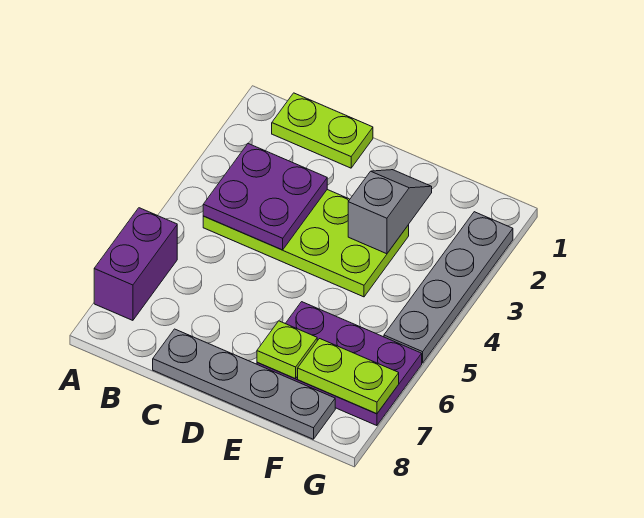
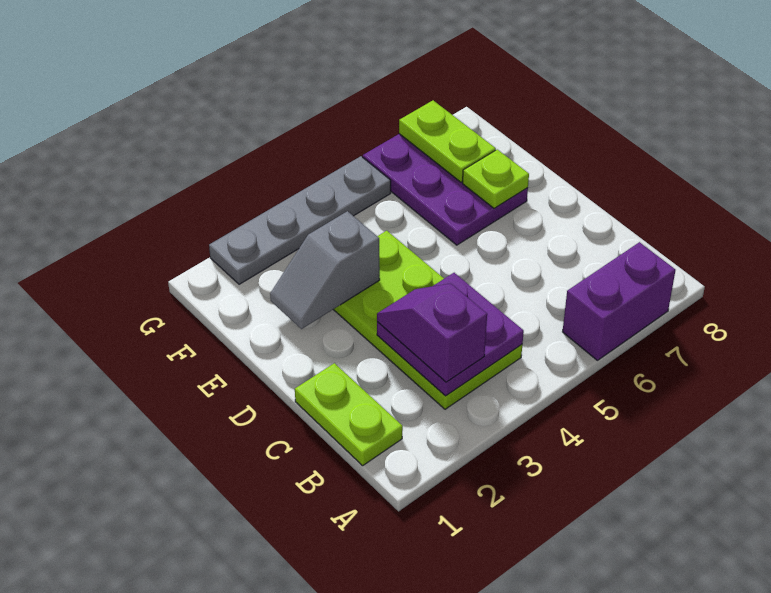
none -> purple slope B3:C3 level 3 top B
grey plate C8:F8 level 1 -> none

